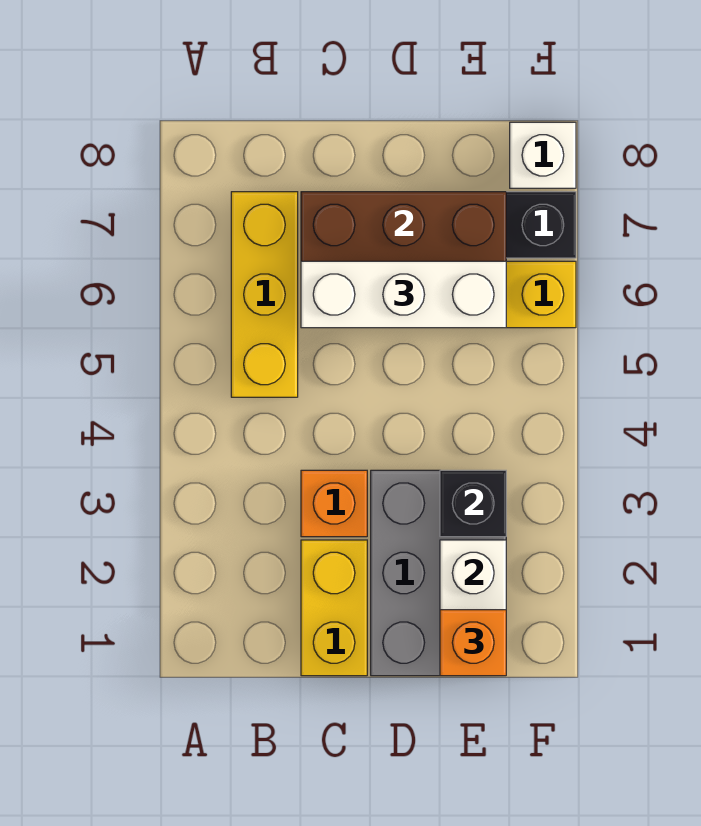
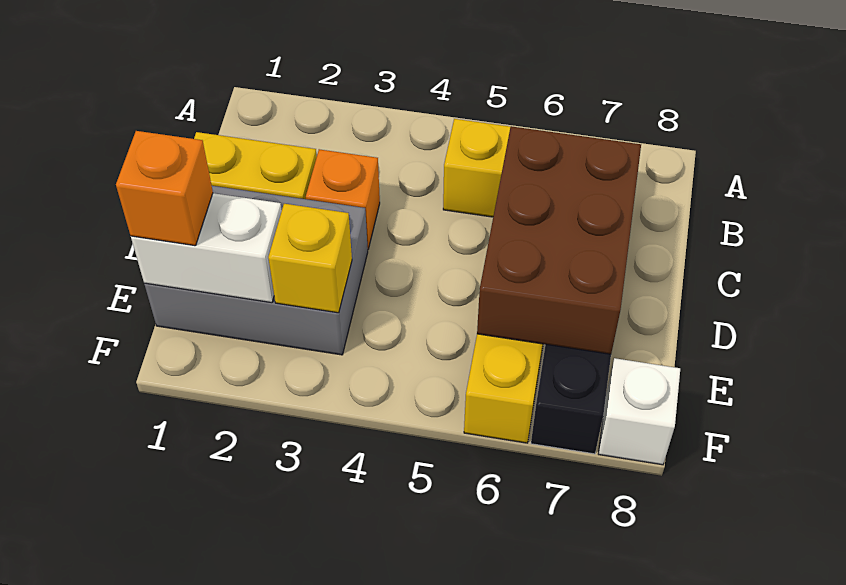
white brick C6:E6 level 3 -> none
black brick E3 level 2 -> yellow brick E3 level 2

